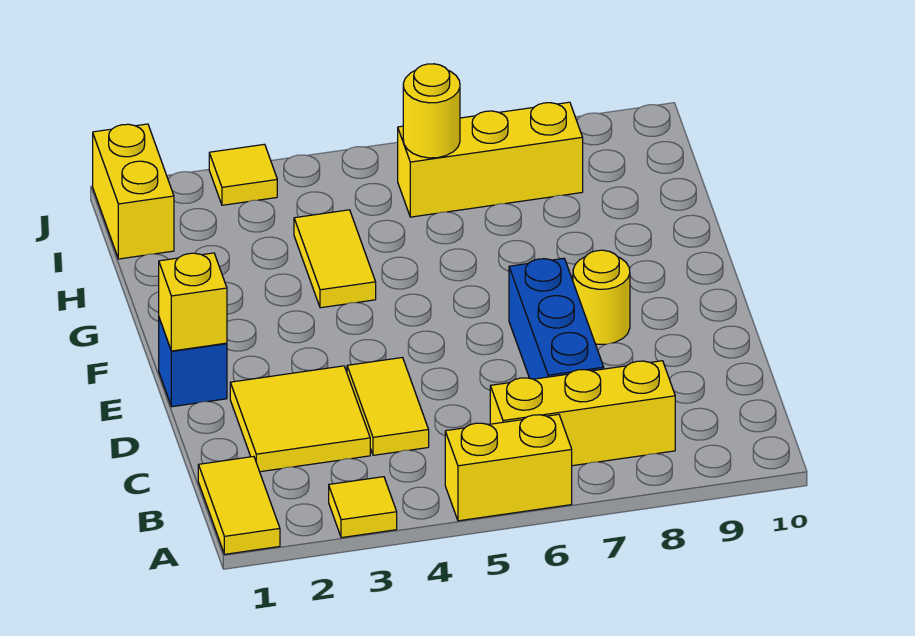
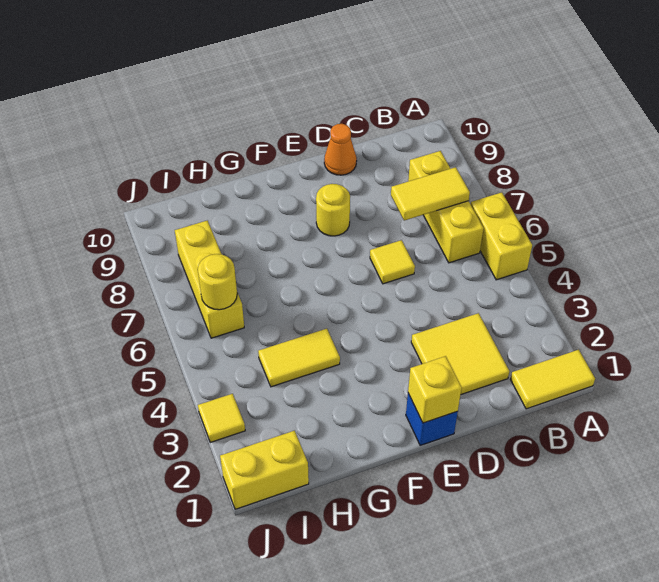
yellow tile A3 level 1 -> yellow tile D6 level 1
yellow tile C4:D4 level 1 -> yellow tile B7:C7 level 2
blue brick C7:E7 level 1 -> none
none -> orange cone D10 level 1

